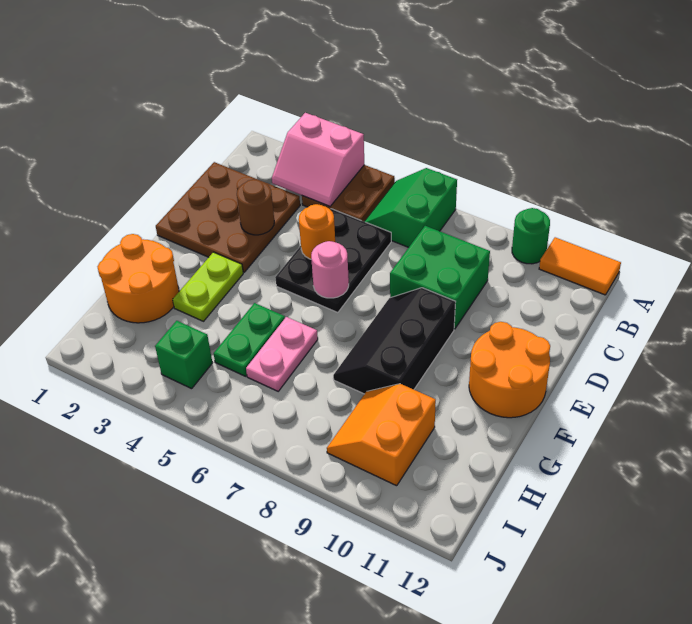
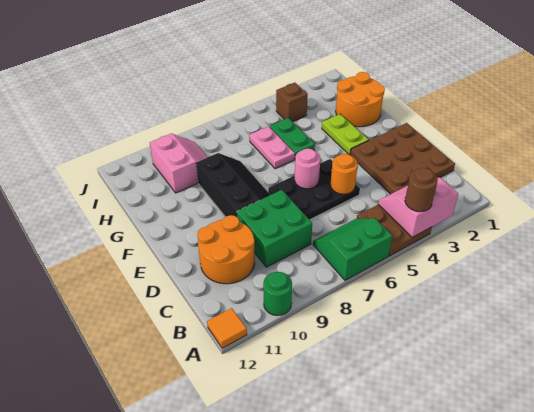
green slope A6:B7 level 1 top 7 -> green slope A6:B7 level 1 top A
orange tile A11:A12 level 1 -> orange tile A12 level 1
black plate C5:E6 level 1 -> black plate D5:E7 level 1
brown round brick D3 level 2 -> brown round brick A4 level 3
orange round brick E11:F12 level 1 -> orange round brick C10:D11 level 1
orange slope H9:I10 level 1 top 10 -> pink slope H9:I10 level 1 top 10
green brick I4 level 1 -> brown brick I4 level 1

